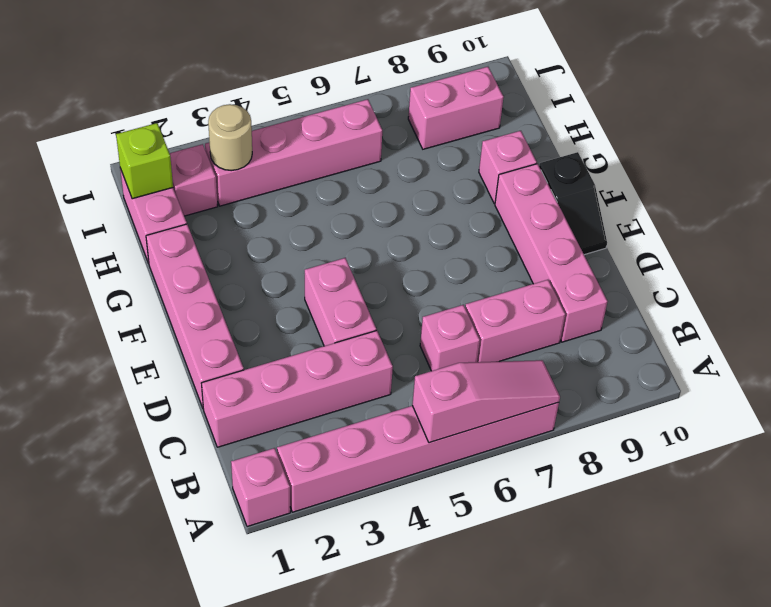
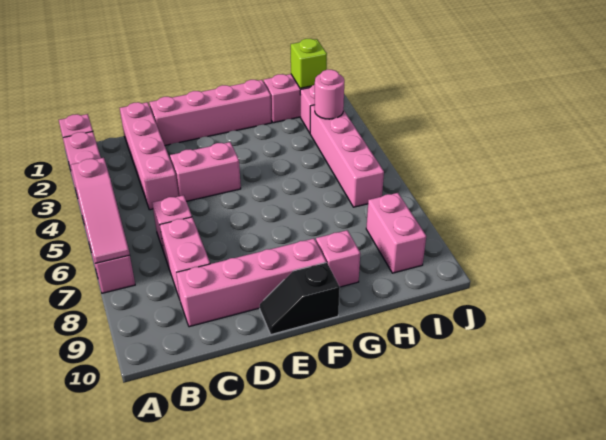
tan round brick I3 level 2 -> pink round brick I3 level 2

